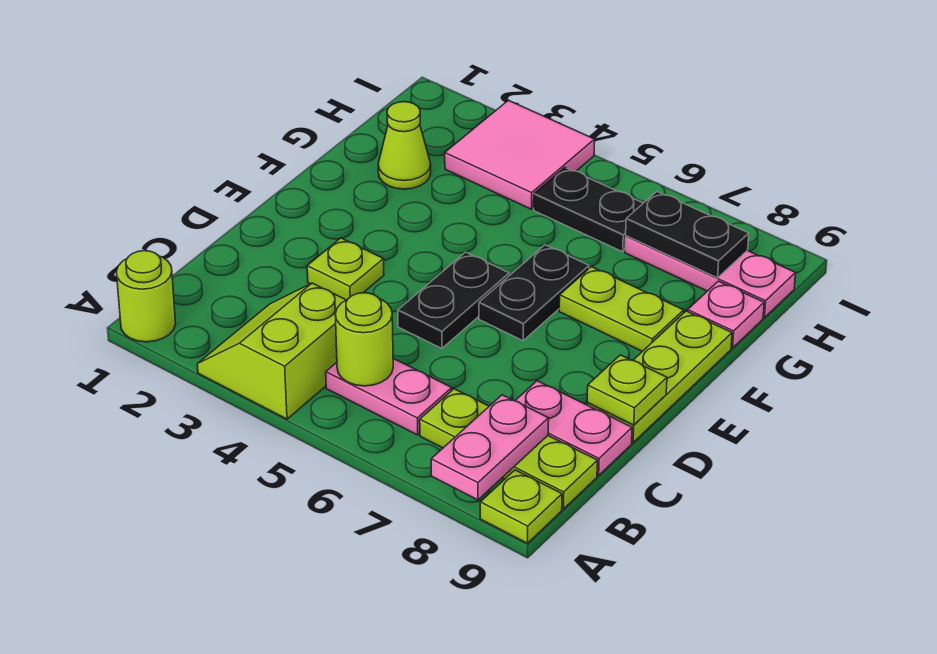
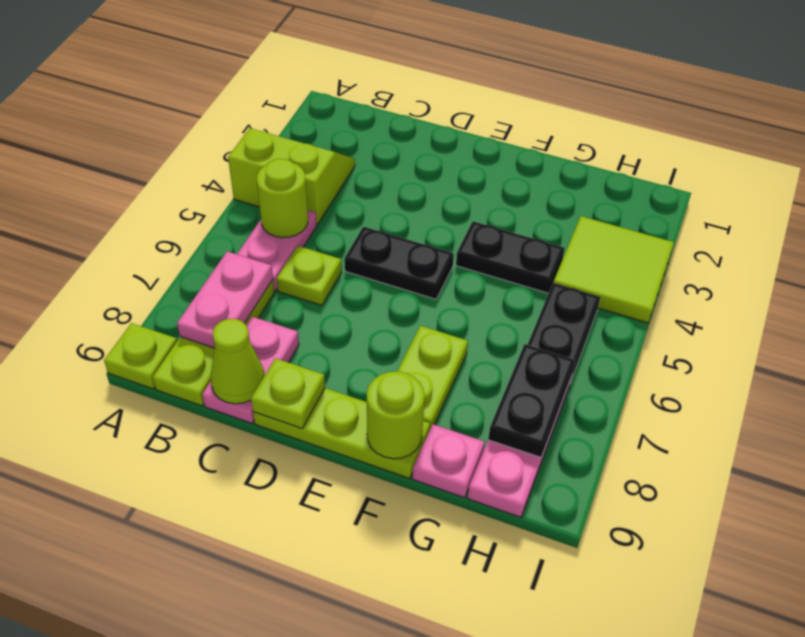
lime round brick A1 level 1 -> lime round brick F9 level 2
pink plate A8:B8 level 2 -> pink plate B7:B8 level 2
lime plate D3 level 1 -> lime plate C6 level 1
black plate E6:F6 level 1 -> black plate F4:G4 level 1
lime cone G2 level 1 -> lime cone C9 level 2
pink tile H3:I4 level 1 -> lime tile H3:I4 level 1

